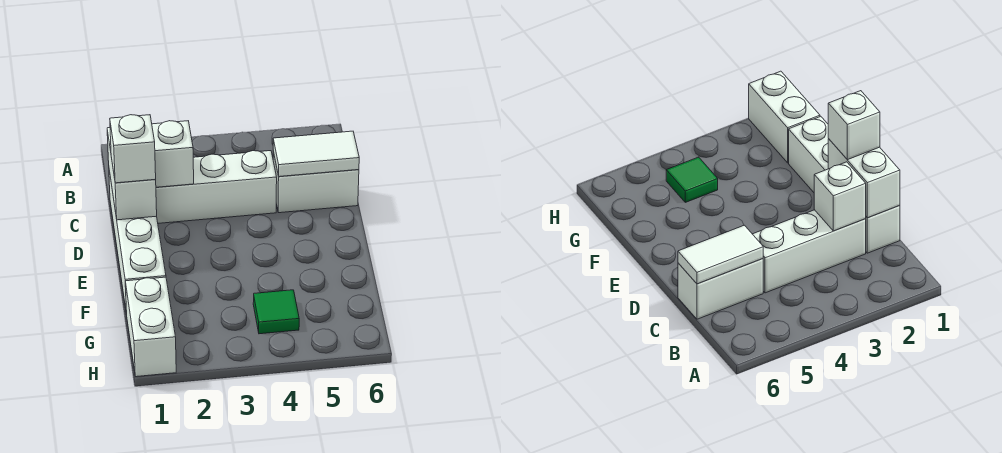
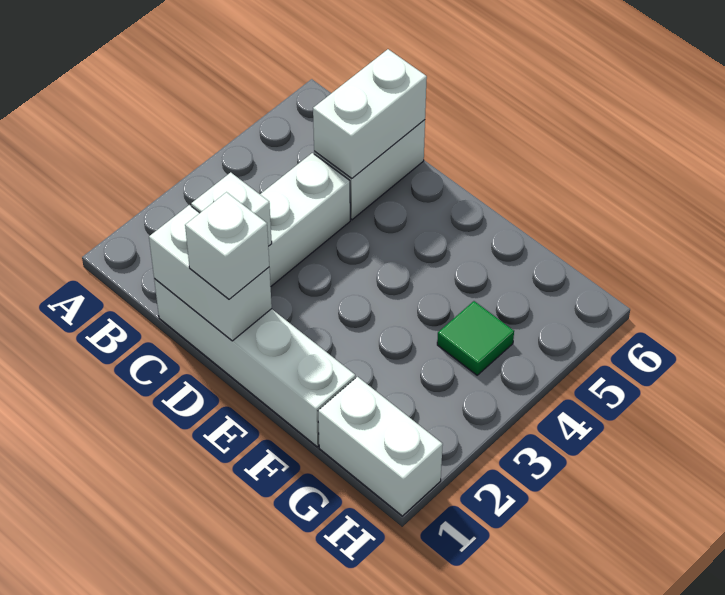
white tile C5:C6 level 2 -> white brick C5:C6 level 2

